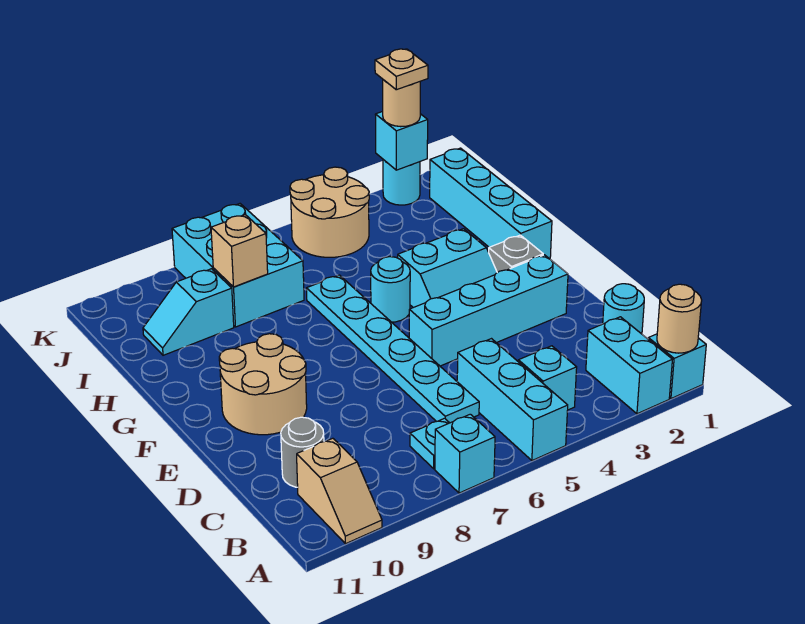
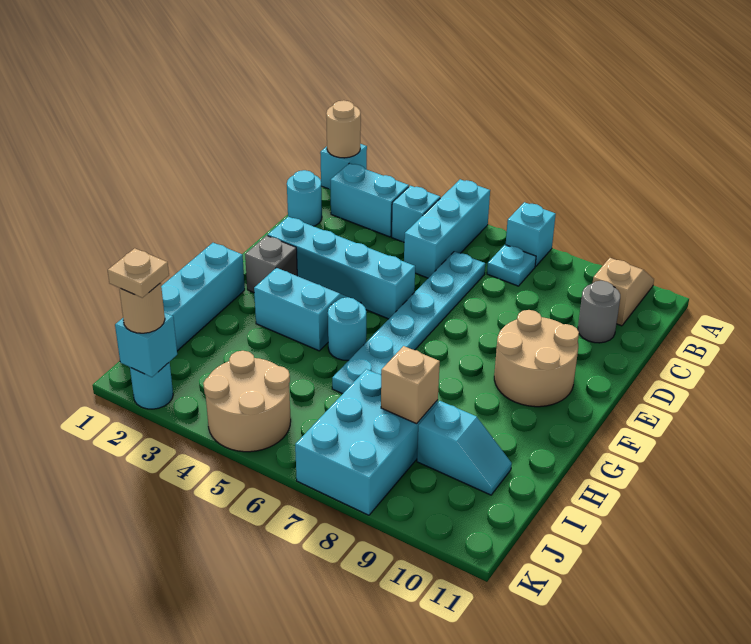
cyan brick A2:B2 level 1 -> cyan brick B2:B3 level 1

